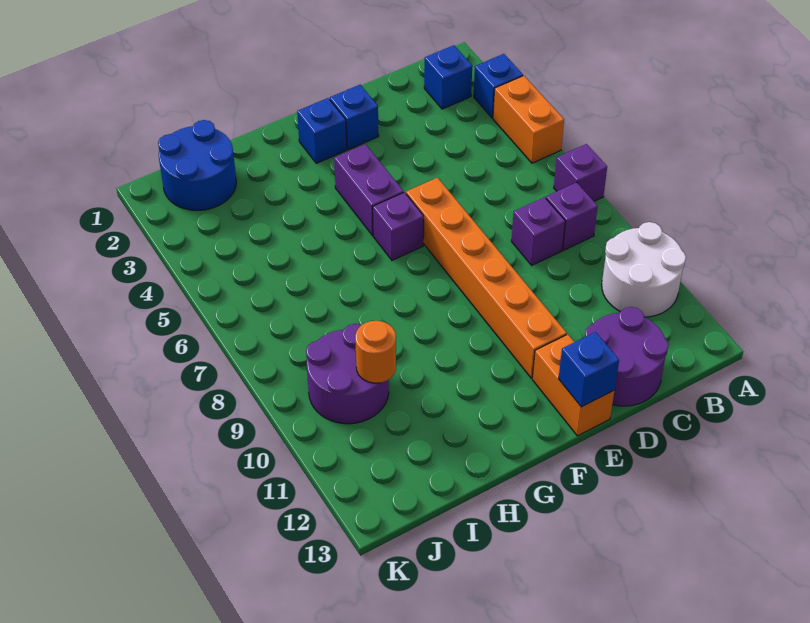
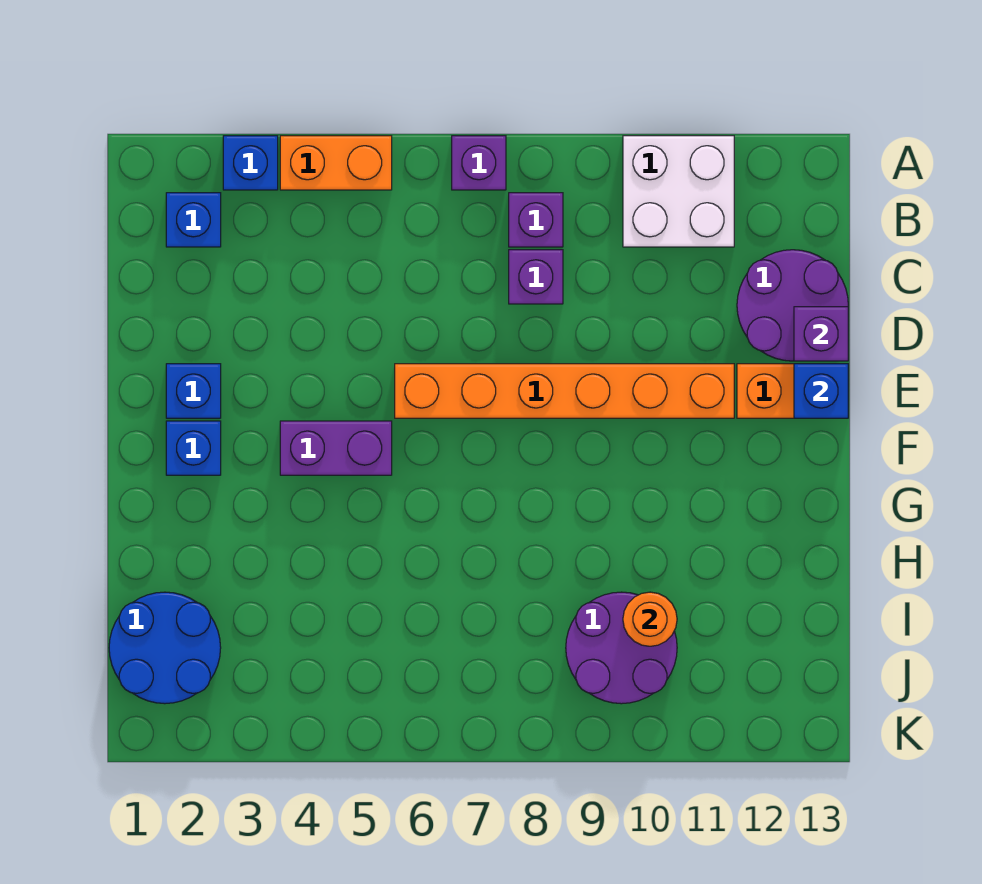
white round brick A10:B11 level 1 -> white brick A10:B11 level 1
purple brick F6 level 1 -> purple brick D13 level 2

